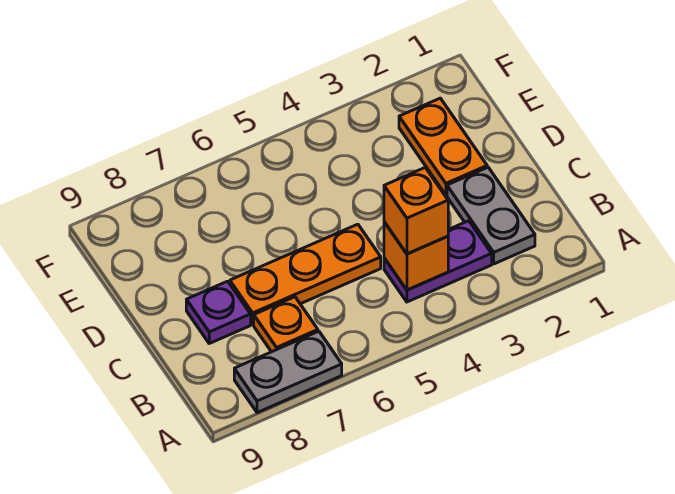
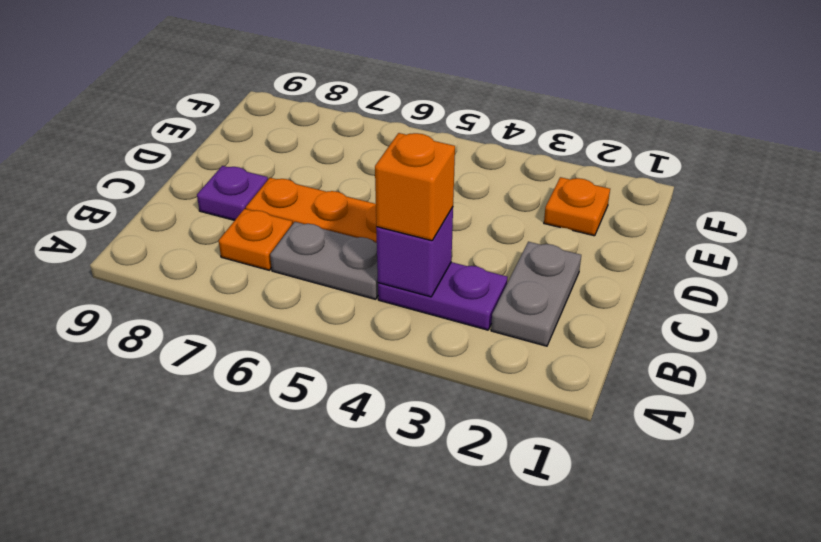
grey plate A7:A8 level 1 -> grey plate B5:B6 level 1
orange brick B4 level 2 -> purple brick B4 level 2
orange plate D2:E2 level 1 -> orange plate E2 level 1

